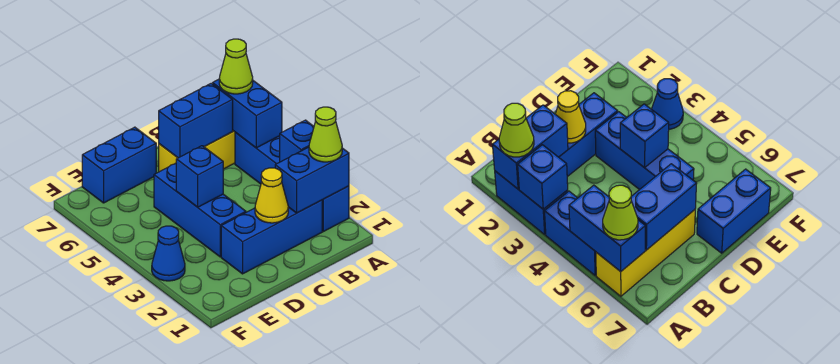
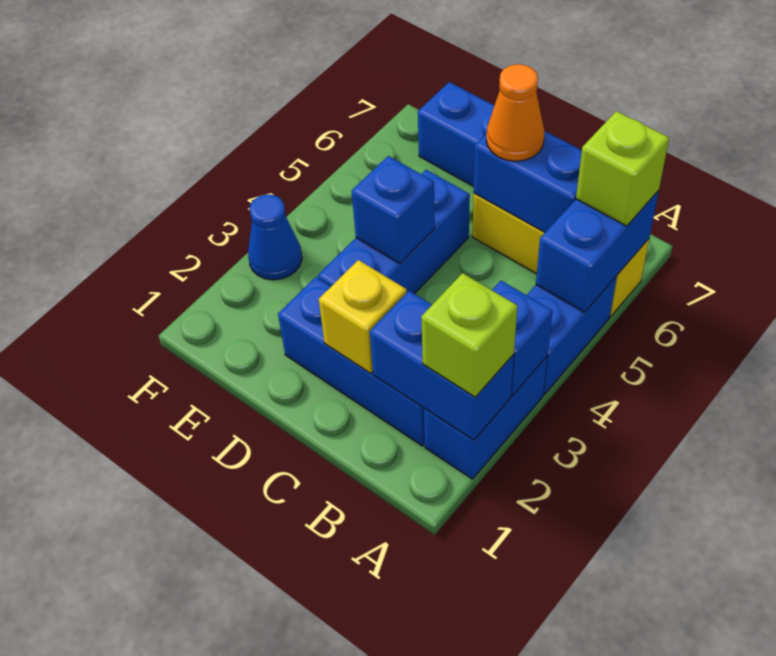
lime cone A2 level 3 -> lime brick A2 level 3
lime cone A6 level 3 -> lime brick A6 level 3
yellow cone C2 level 2 -> yellow brick C2 level 2
none -> orange cone C6 level 3

